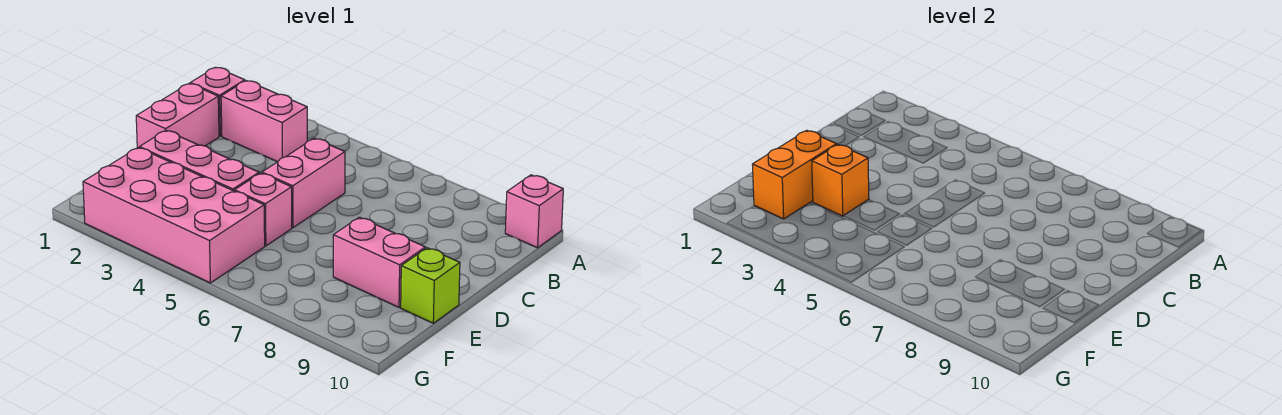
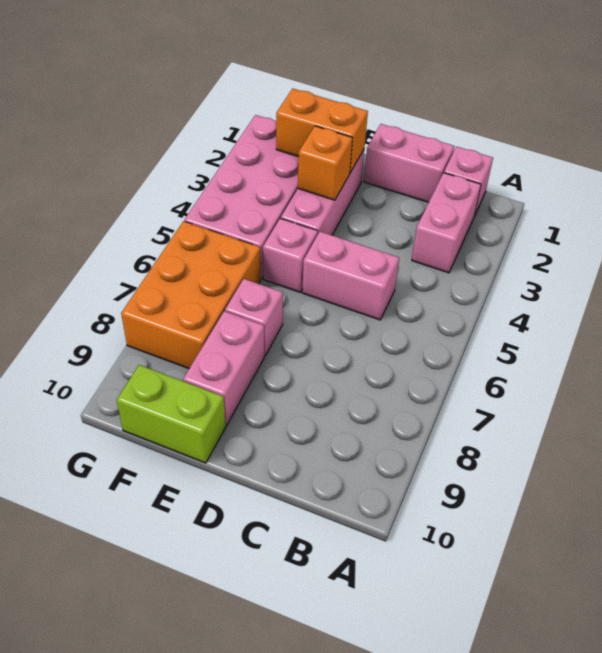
pink brick A10 level 1 -> pink brick E7 level 1
lime brick E10 level 1 -> lime brick E10:F10 level 1
none -> orange brick F6:G8 level 1

